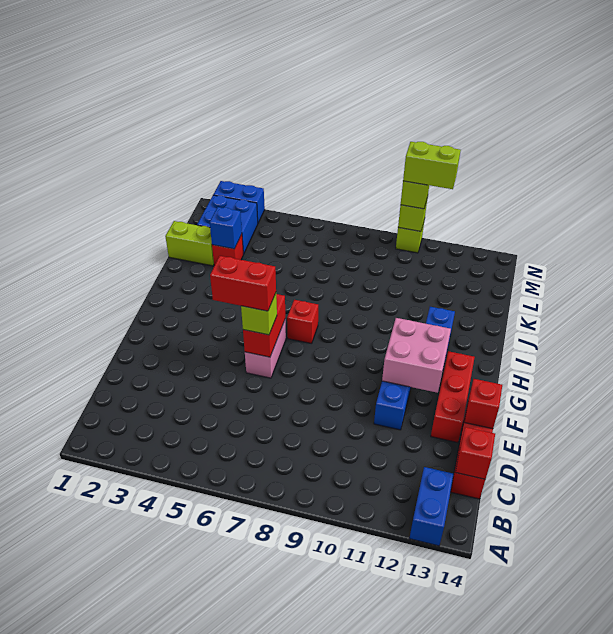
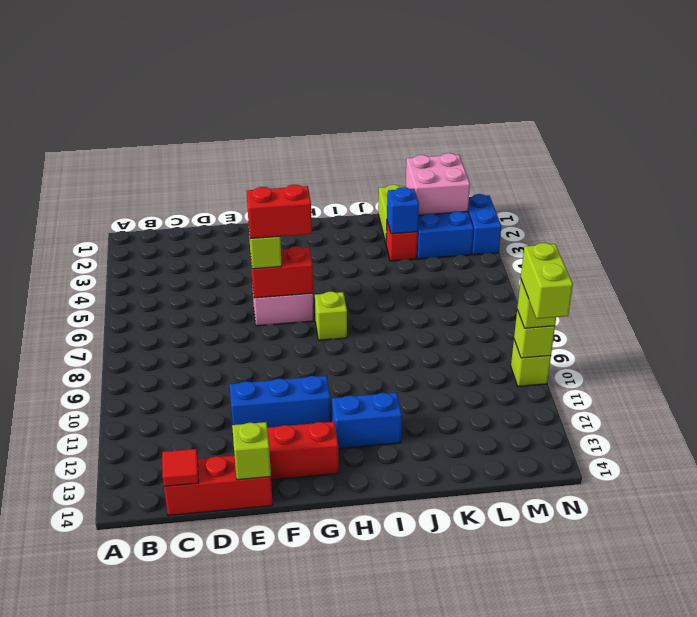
blue brick A13:B13 level 1 -> none
red brick C14 level 2 -> red tile C14 level 2
red brick E14 level 2 -> lime brick E14 level 2
red brick F5:F6 level 4 -> red brick F6:G6 level 4
pink brick F11:G12 level 2 -> pink brick L1:M2 level 2
red brick H7 level 1 -> lime brick H7 level 1

